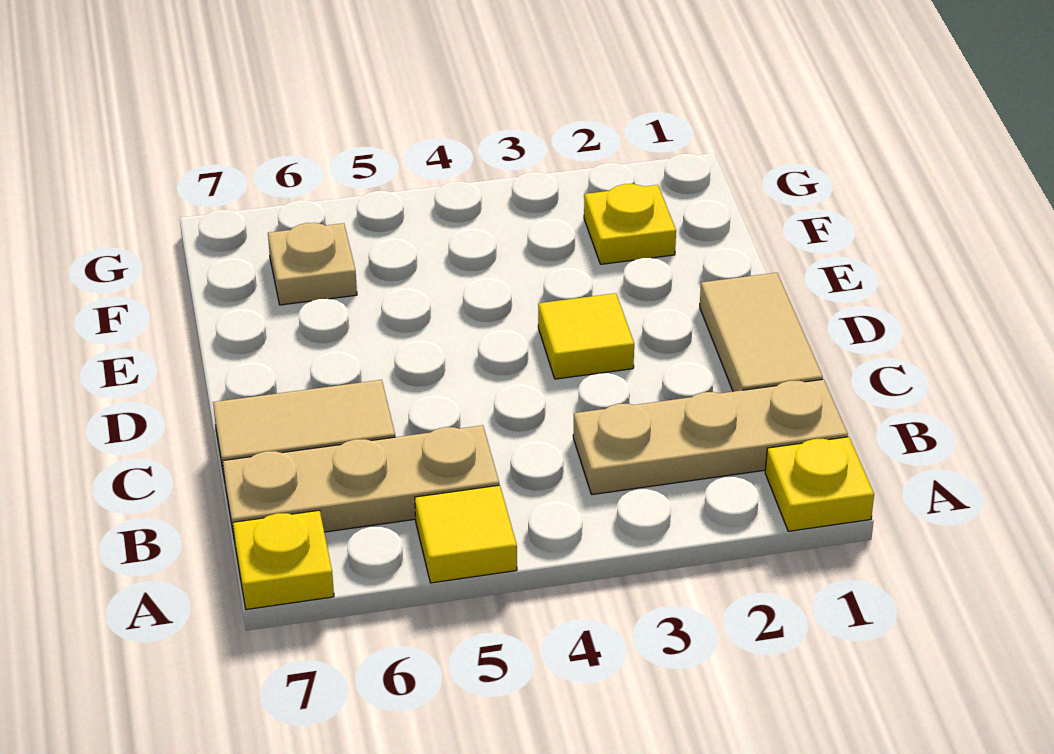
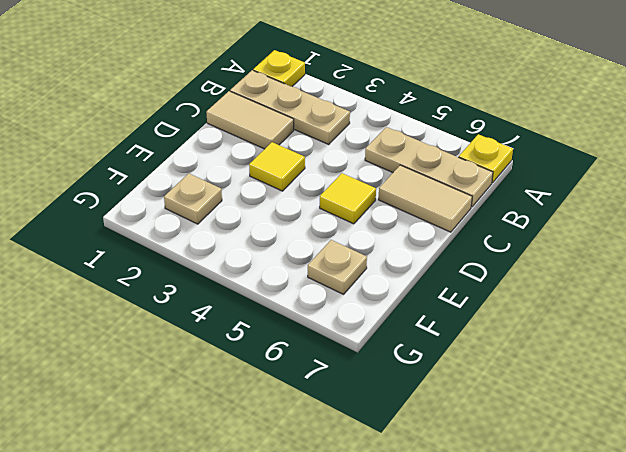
yellow tile A5 level 1 -> yellow tile D5 level 1
tan tile C1:D1 level 1 -> tan tile C1:C2 level 1
yellow plate F2 level 1 -> tan plate F2 level 1

